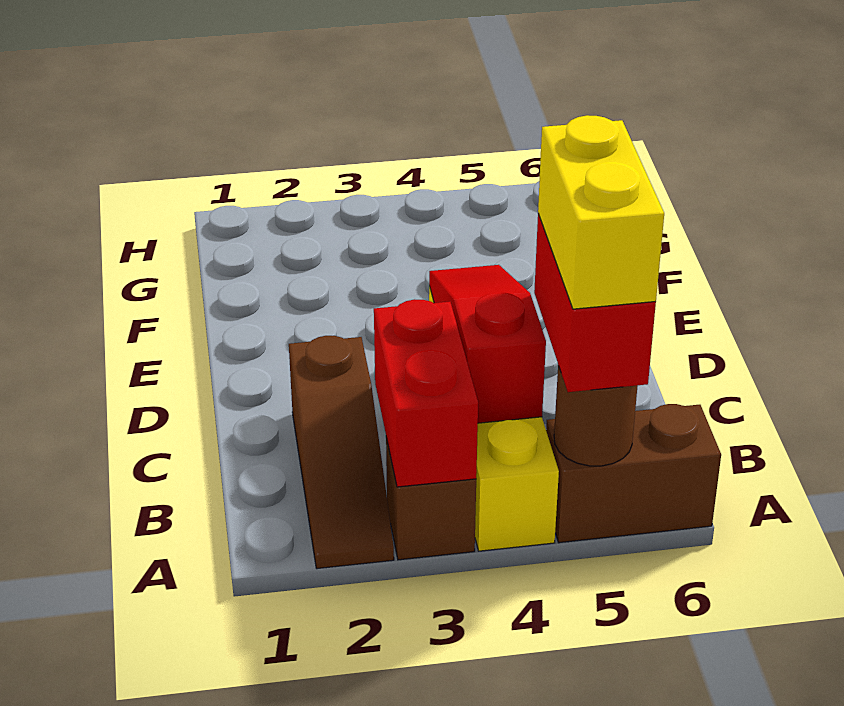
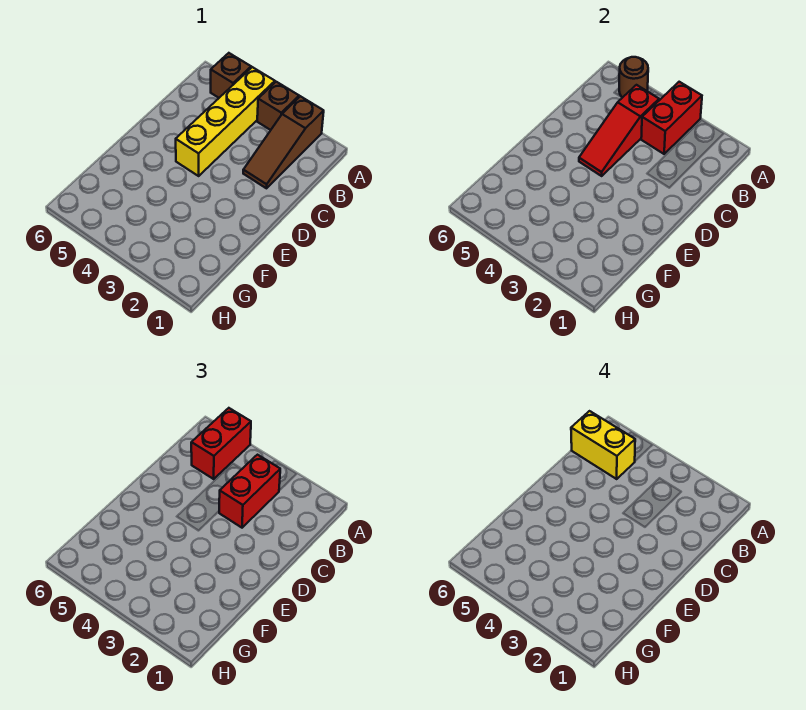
brown slope A2:C2 level 1 top C -> brown slope A2:C2 level 1 top A
brown brick A5:A6 level 1 -> brown brick A5 level 1
yellow brick A5:B5 level 4 -> yellow brick B5:B6 level 4
none -> red brick B3:C3 level 3

